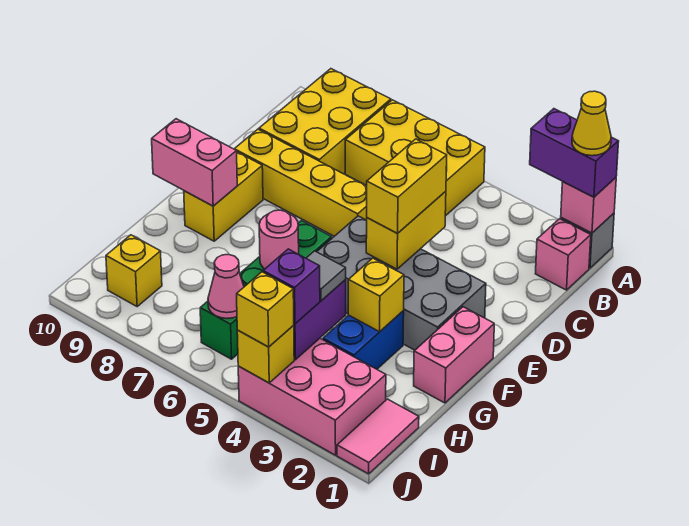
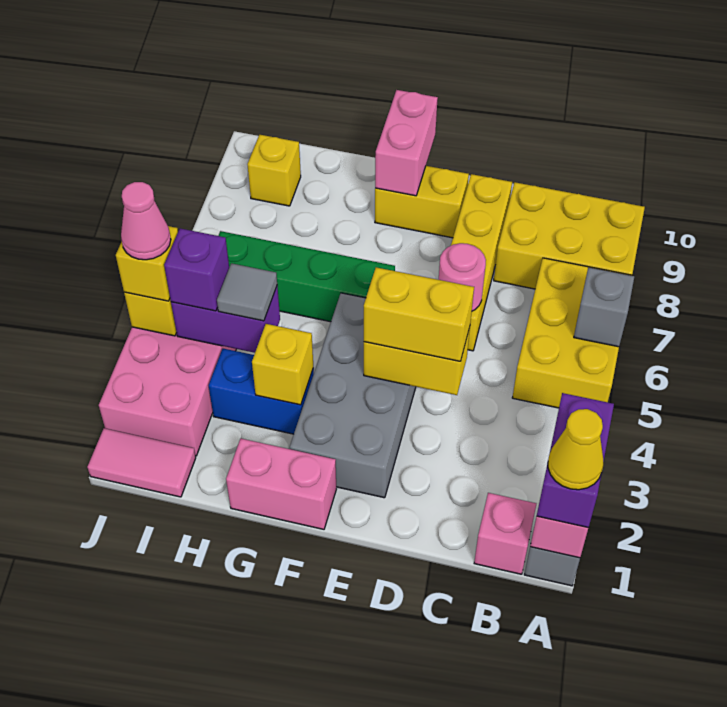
none -> grey brick A6 level 2
pink round brick G6 level 2 -> pink round brick D6 level 2
pink cone I6 level 2 -> pink cone J4 level 4

